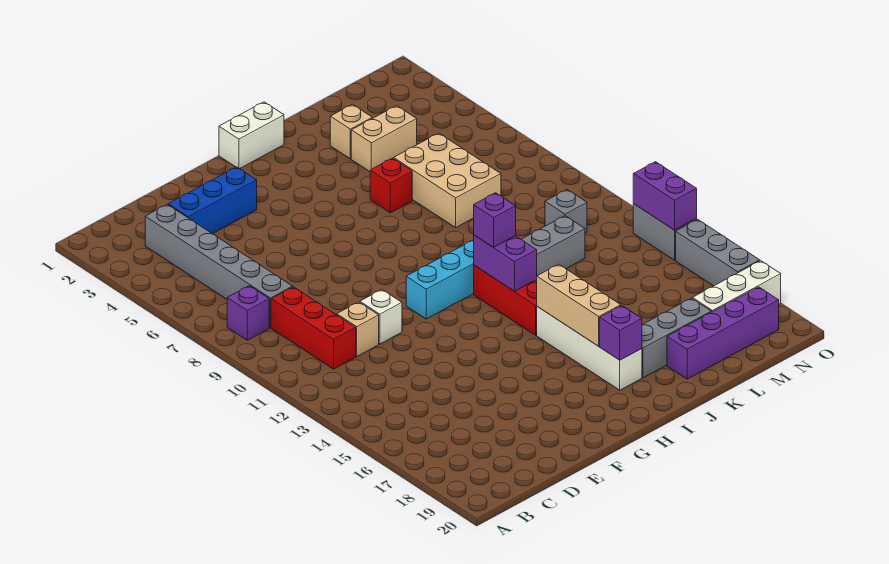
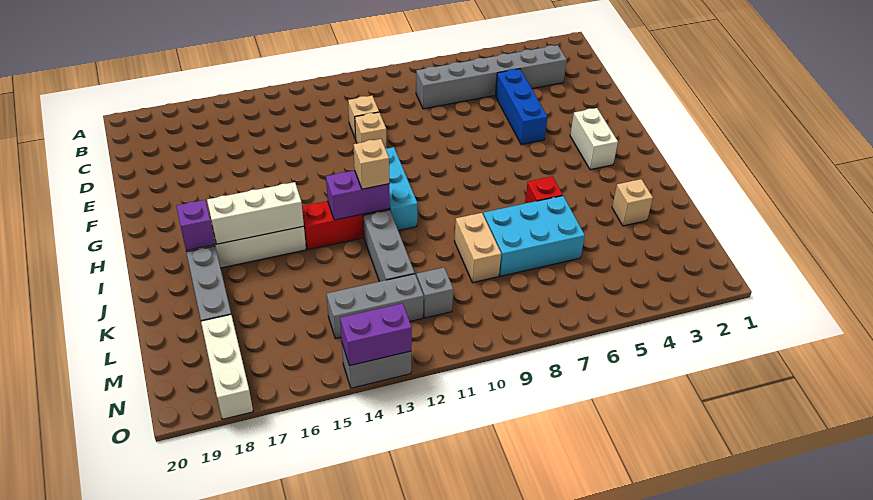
purple brick B8 level 1 -> none
red brick C9:C11 level 1 -> none
blue brick D3:F3 level 1 -> blue brick D5:F5 level 1
white brick E11 level 1 -> tan brick E11 level 1
white brick H1:I1 level 1 -> white brick G3:H3 level 1
purple brick I12 level 3 -> tan brick I12 level 3
tan brick I15:I17 level 2 -> white brick I15:I17 level 2
tan brick K4:L4 level 1 -> tan brick K9:L9 level 1
tan brick K6:L8 level 1 -> cyan brick K6:L8 level 1
purple brick K19:N19 level 1 -> none
grey brick O15:O17 level 1 -> grey brick M12:M14 level 1

